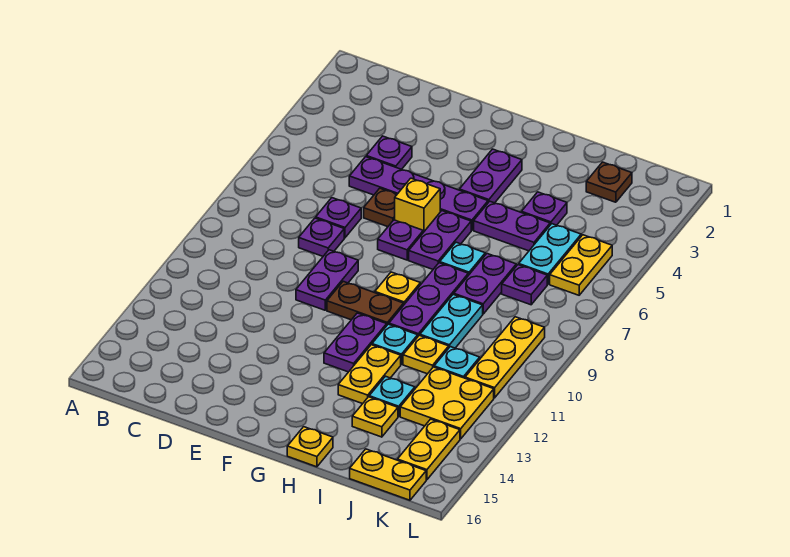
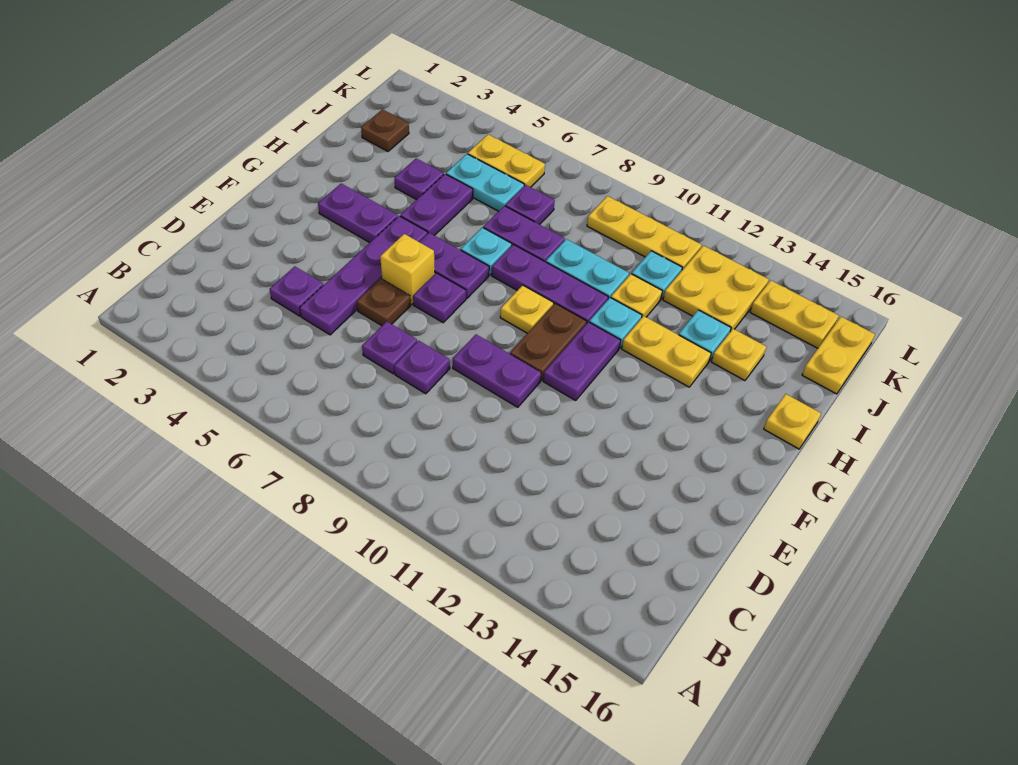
purple plate G11:G12 level 1 -> purple plate F11:G11 level 1

